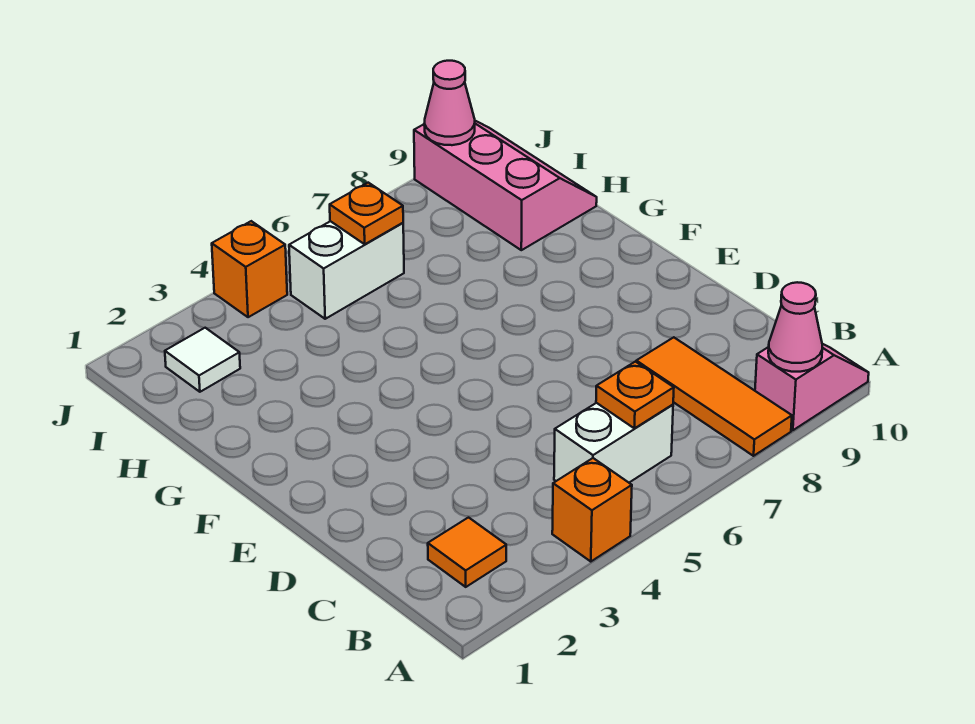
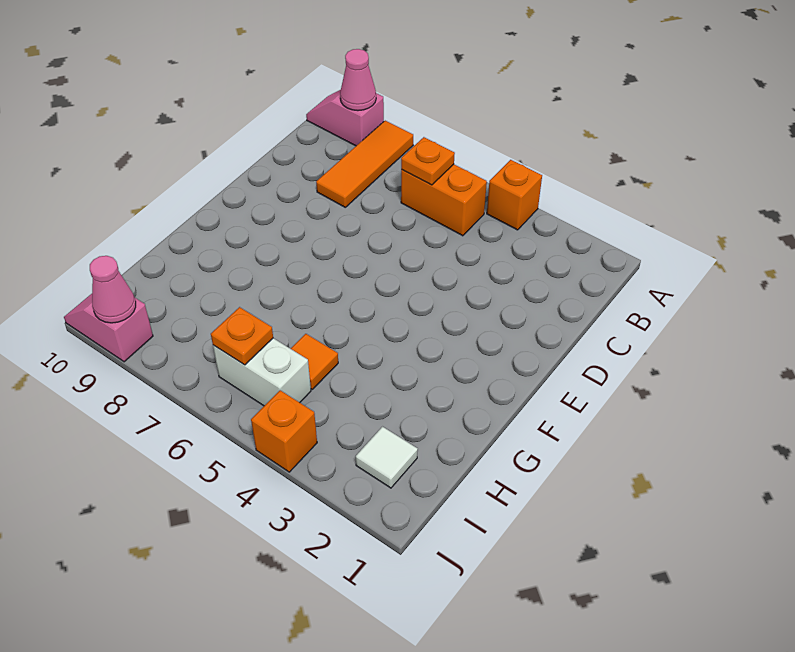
orange tile B2 level 1 -> orange tile H5 level 1
white brick B5:B6 level 1 -> orange brick B5:B6 level 1
pink slope H9:J10 level 1 top 9 -> pink slope J9:J10 level 1 top 9

